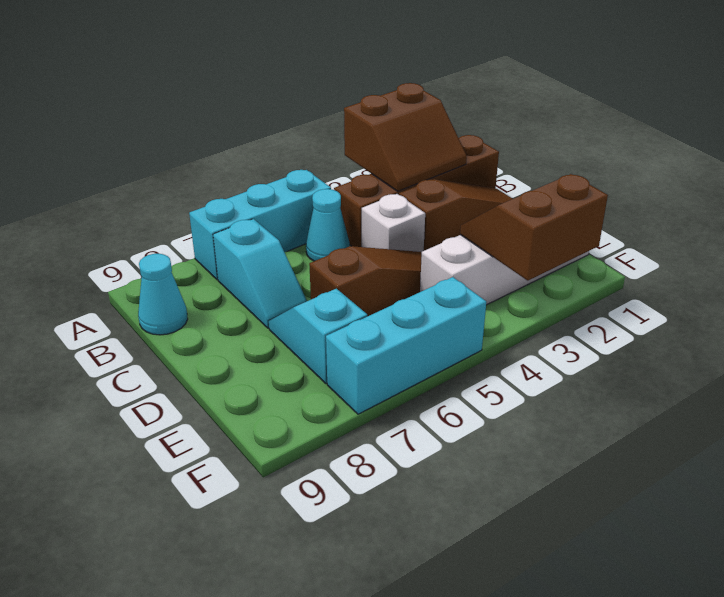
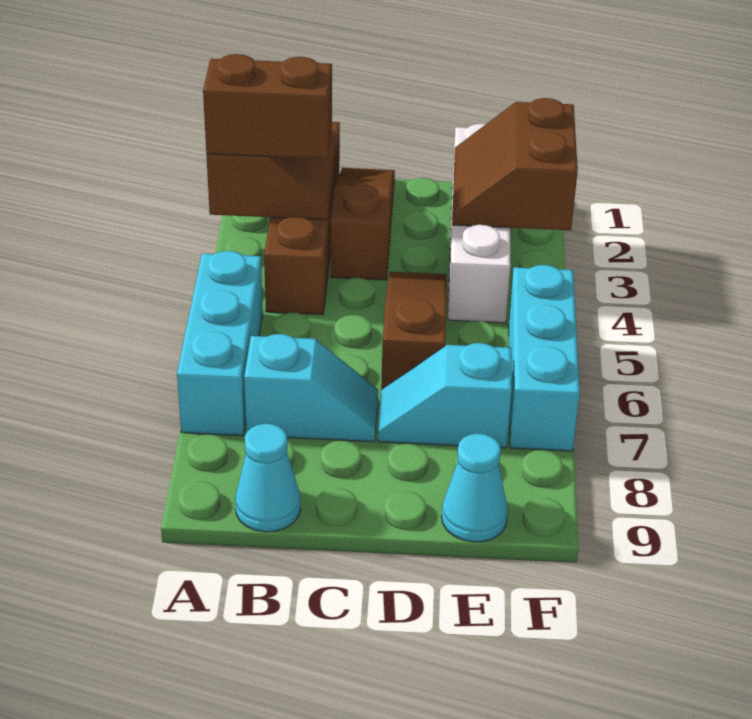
none -> brown brick A3:B3 level 3
cyan cone B5 level 1 -> cyan cone E9 level 1
white brick C4 level 1 -> none

